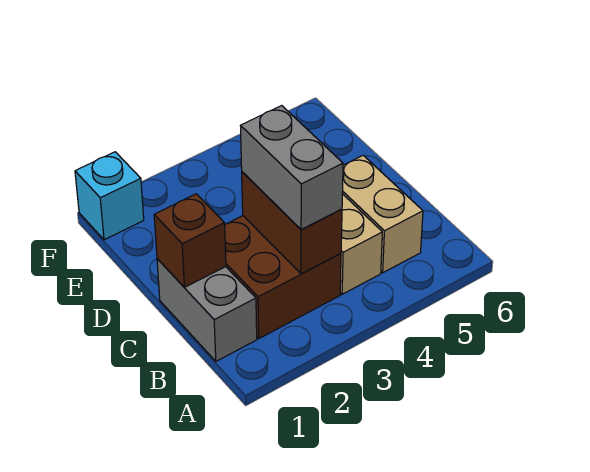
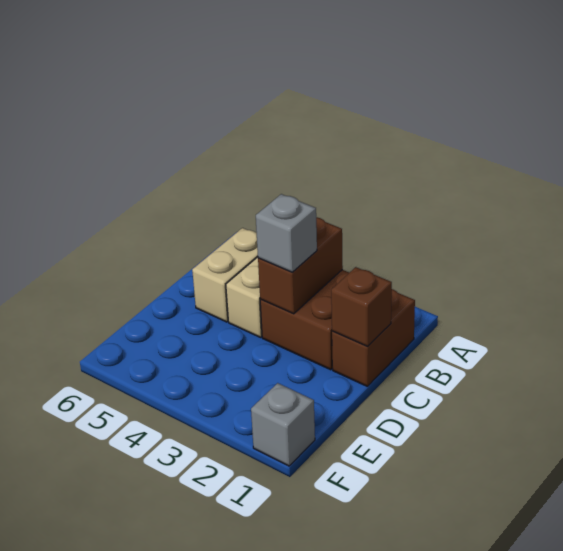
grey brick B1:C1 level 1 -> brown brick B1:C1 level 1
grey brick B3:C3 level 3 -> grey brick C3 level 3
cyan brick F1 level 1 -> grey brick F1 level 1

